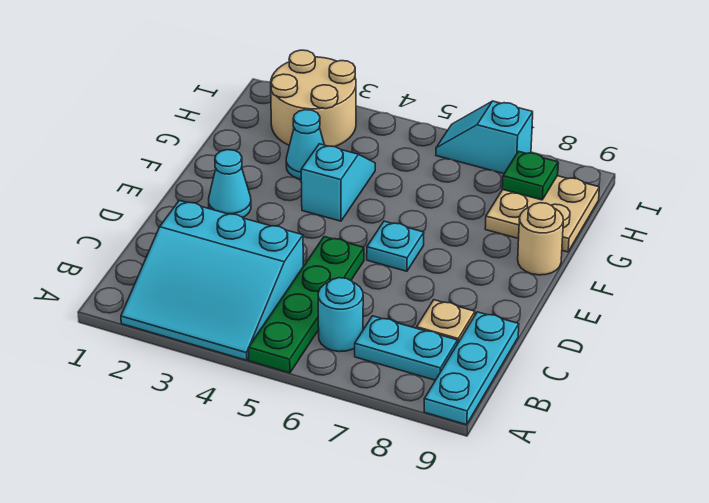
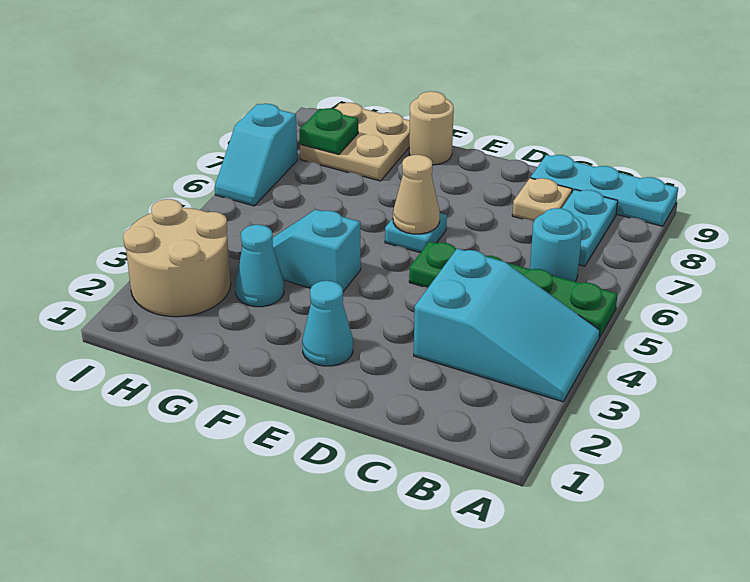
cyan slope A2:C4 level 1 top C -> cyan slope A3:C4 level 1 top C
none -> tan cone E6 level 2

